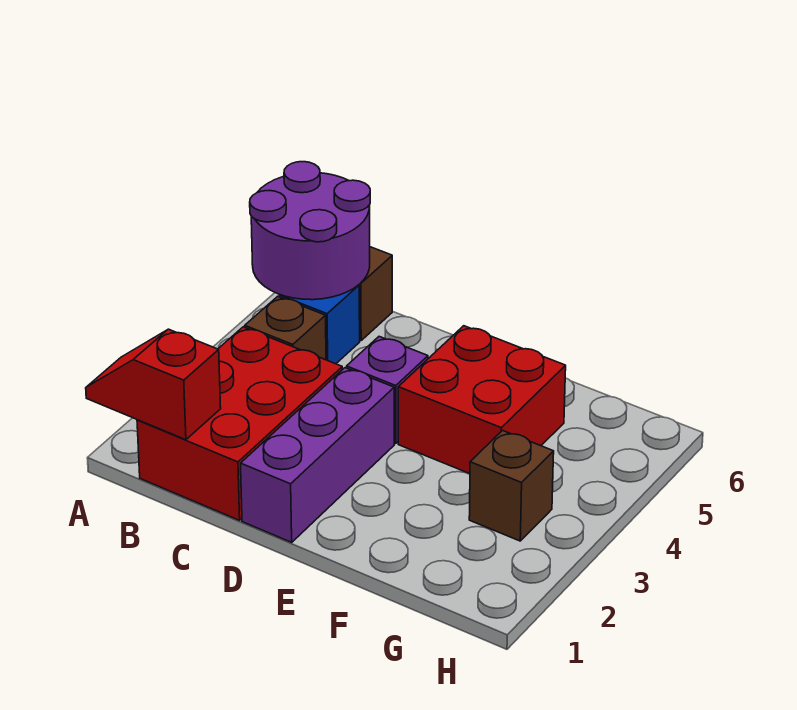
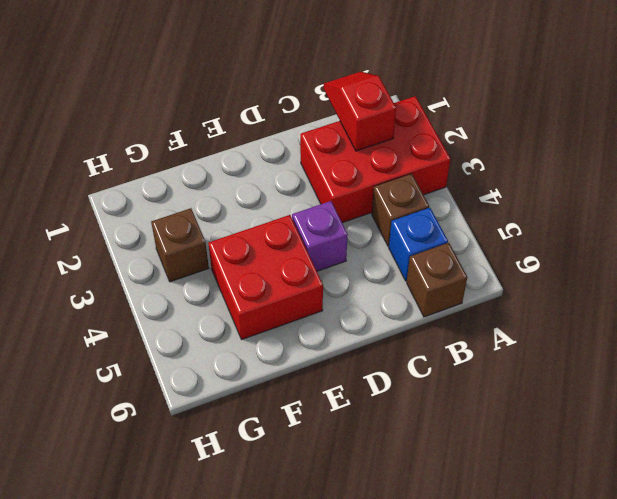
red slope A1:B1 level 2 top B -> red slope B1:B2 level 2 top 2
purple round brick A5:B6 level 2 -> none
red brick B1:C3 level 1 -> red brick A2:C3 level 1
purple brick D1:D3 level 1 -> none

